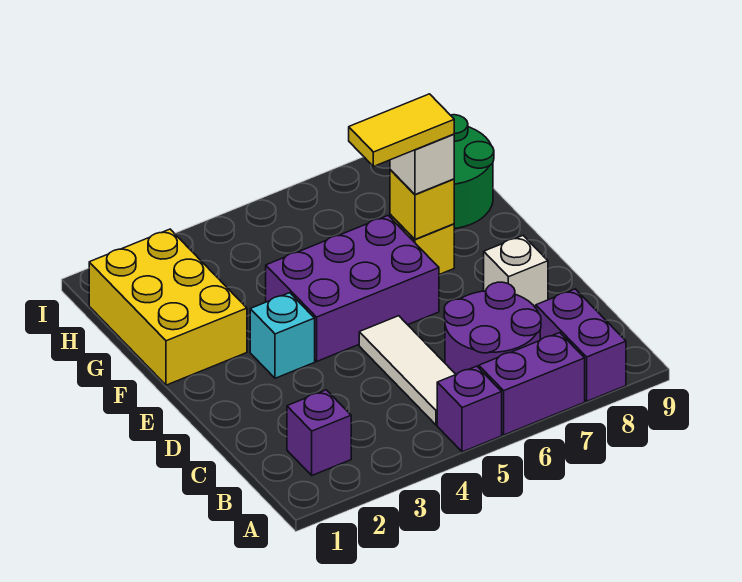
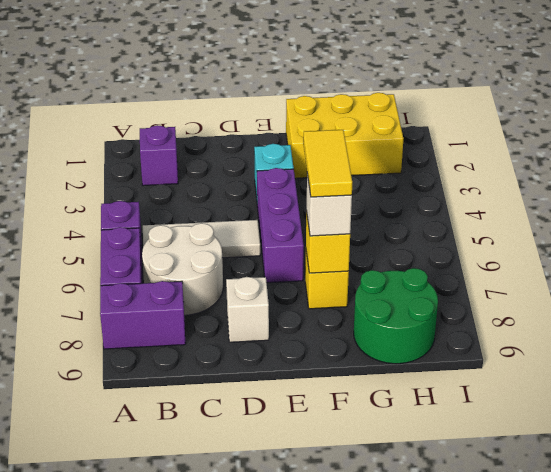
purple round brick B6:C7 level 1 -> white round brick B6:C7 level 1
purple brick E4:F6 level 1 -> purple brick E4:E6 level 1

